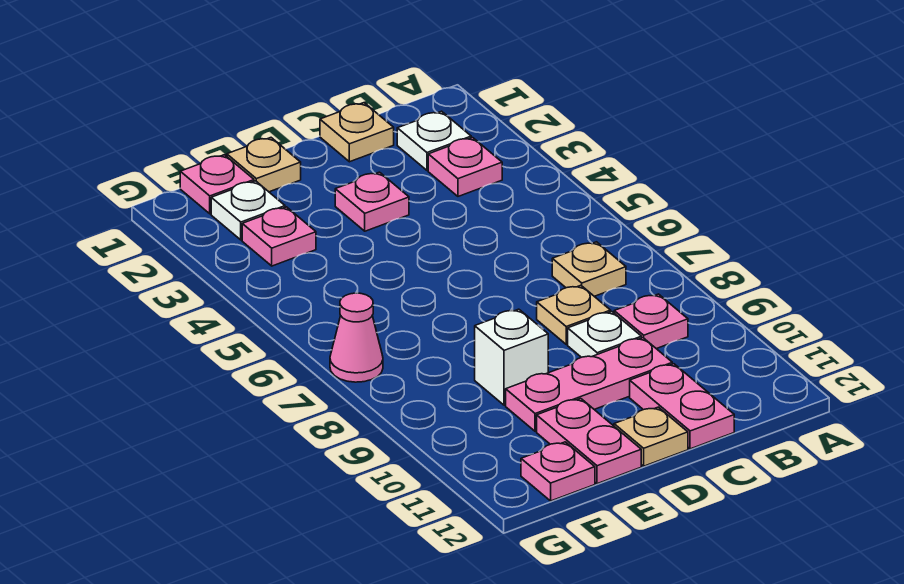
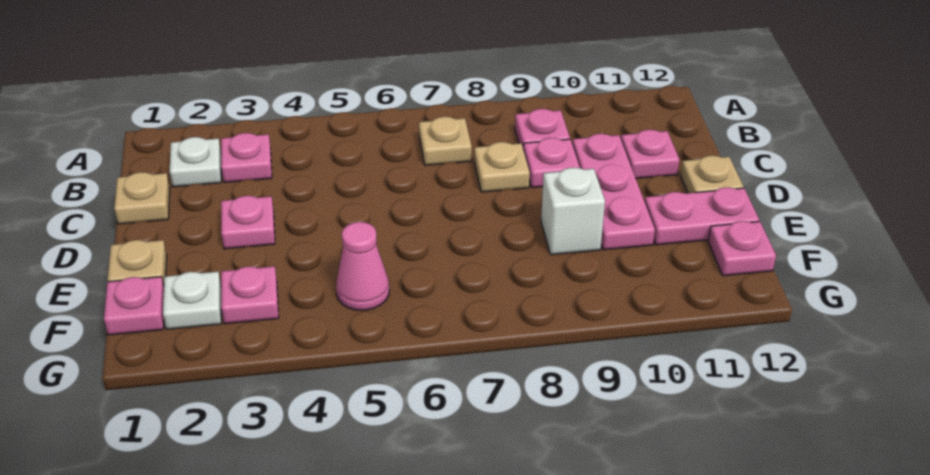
white plate C9 level 1 -> pink plate C9 level 1
pink plate C11:C12 level 1 -> pink plate C11 level 1
pink cone G7 level 1 -> pink cone F5 level 1

